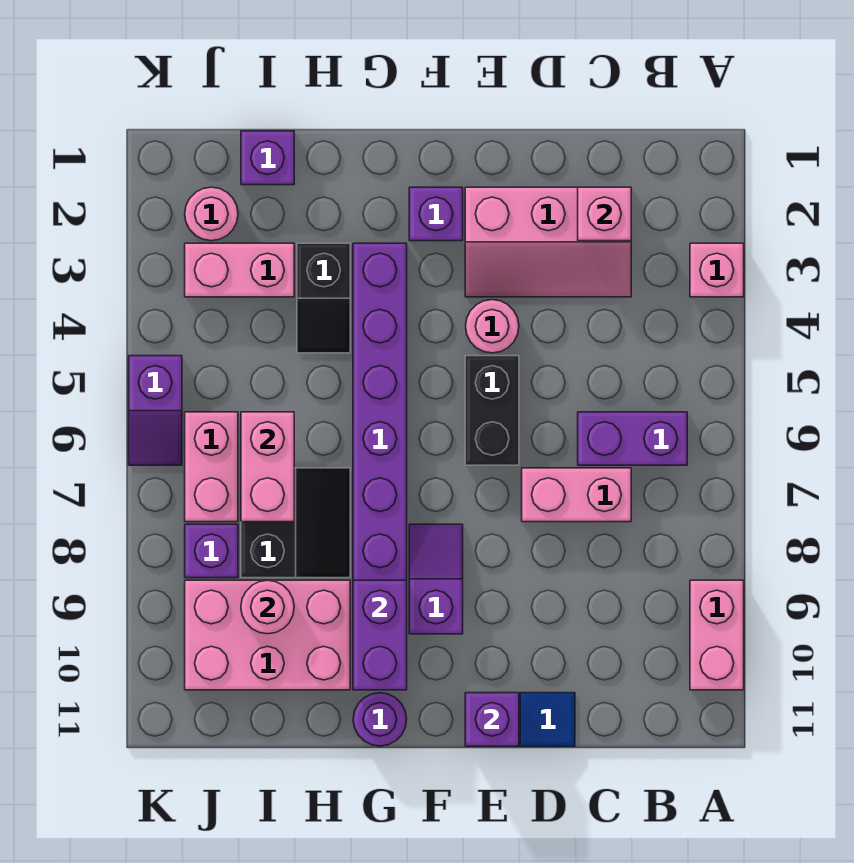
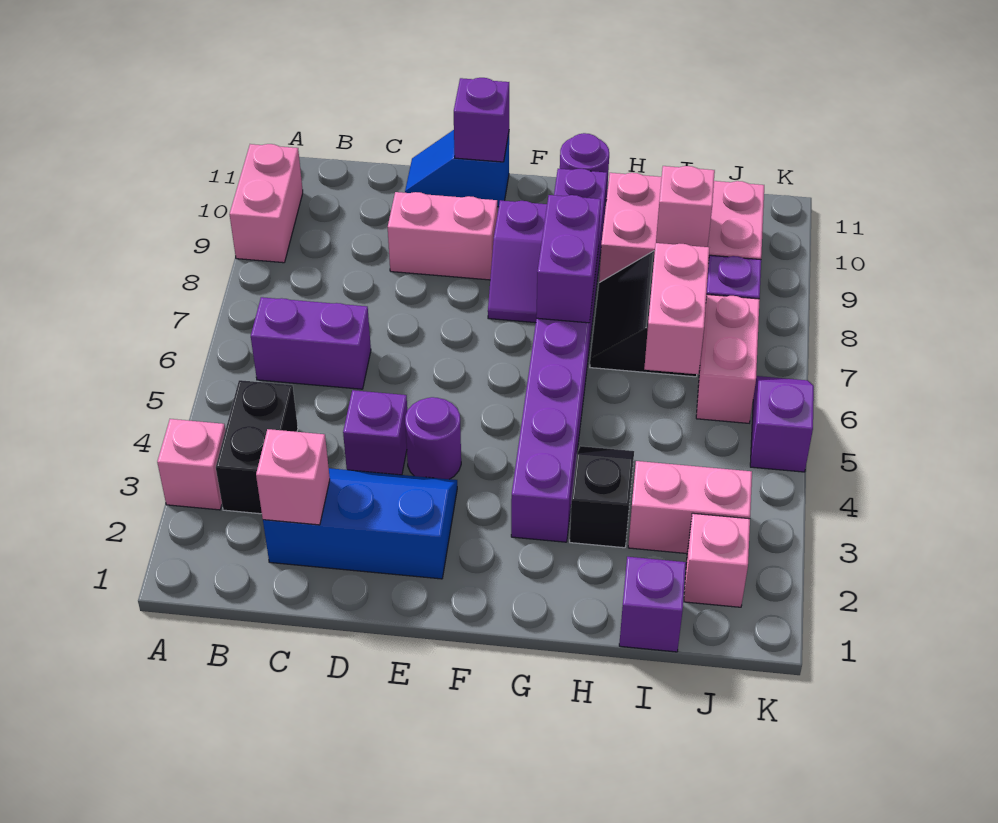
pink slope C2:E3 level 1 top 2 -> blue slope C2:E3 level 1 top 2
pink brick C7:D7 level 1 -> pink brick D9:E9 level 1
pink round brick E4 level 1 -> purple round brick E4 level 1
black brick E5:E6 level 1 -> black brick B3:B4 level 1
purple brick F2 level 1 -> purple brick D4 level 1
purple brick G9:G10 level 2 -> purple brick G7:G8 level 2
pink round brick I9 level 2 -> pink brick I9 level 2
pink round brick J2 level 1 -> pink brick J2 level 1

